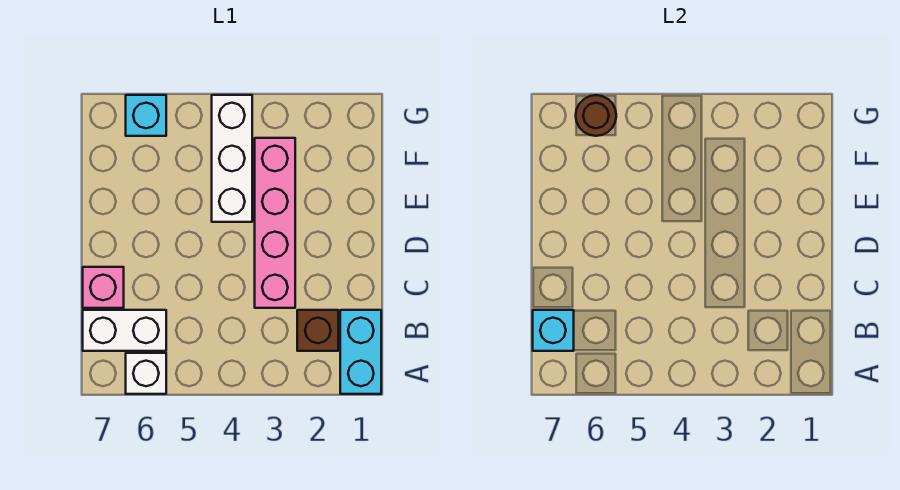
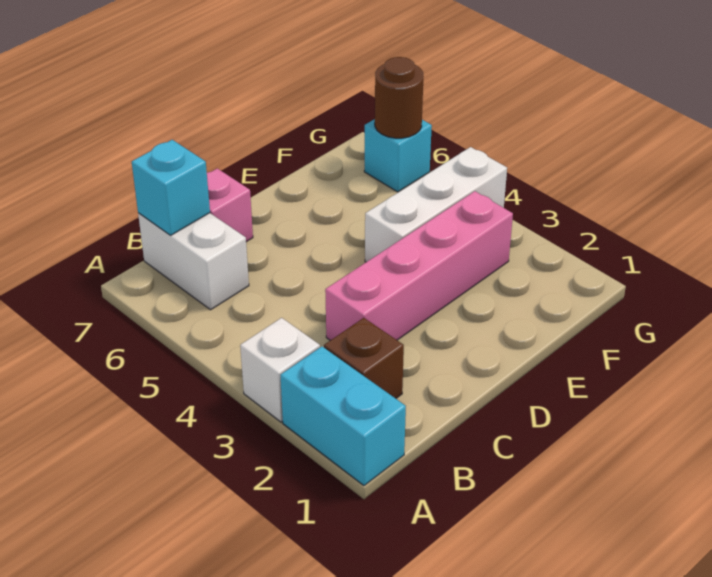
cyan brick A1:B1 level 1 -> cyan brick A1:A2 level 1
white brick A6 level 1 -> white brick A3 level 1

